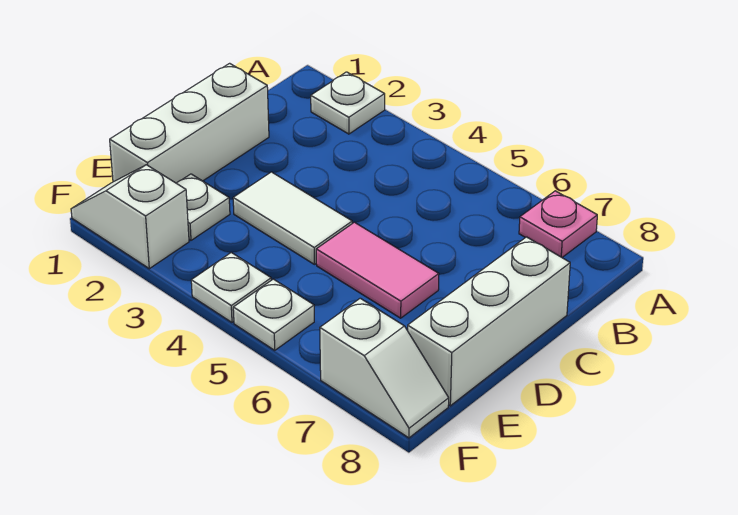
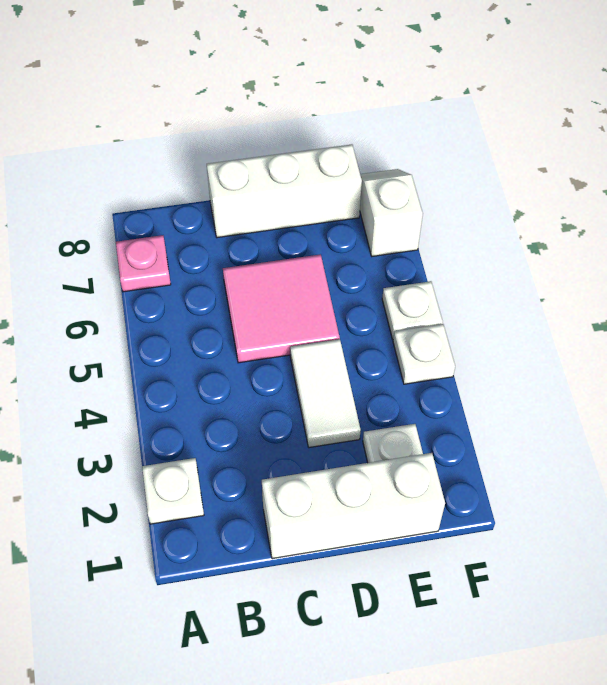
pink tile D5:D6 level 1 -> pink tile C5:D6 level 1
white slope F1:F2 level 1 top 2 -> none

